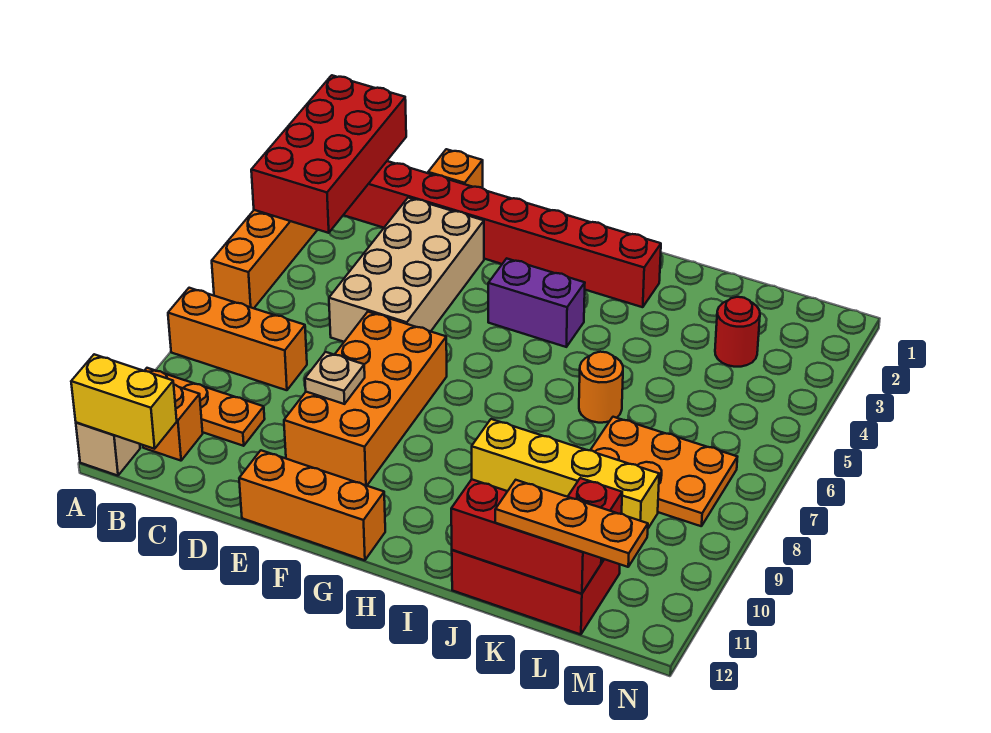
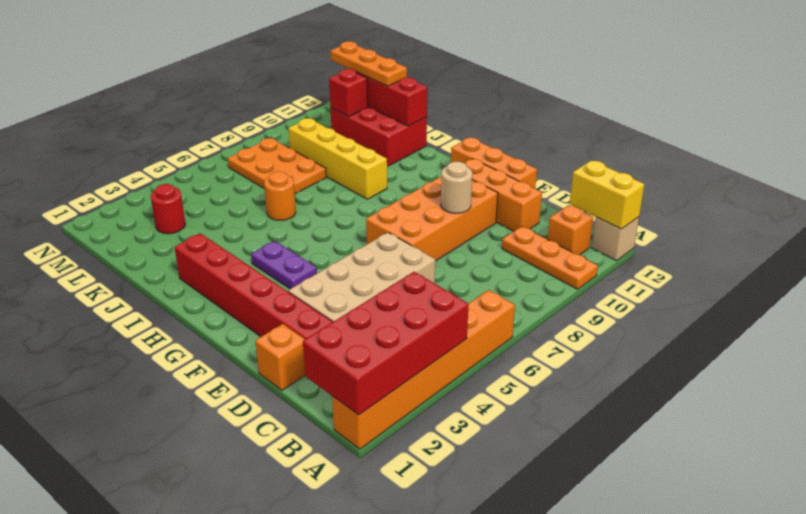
orange brick A8:C8 level 1 -> orange brick D11:F11 level 1
tan plate E9 level 2 -> tan round brick E9 level 2
purple brick G4:H4 level 1 -> purple plate G4:H4 level 1

